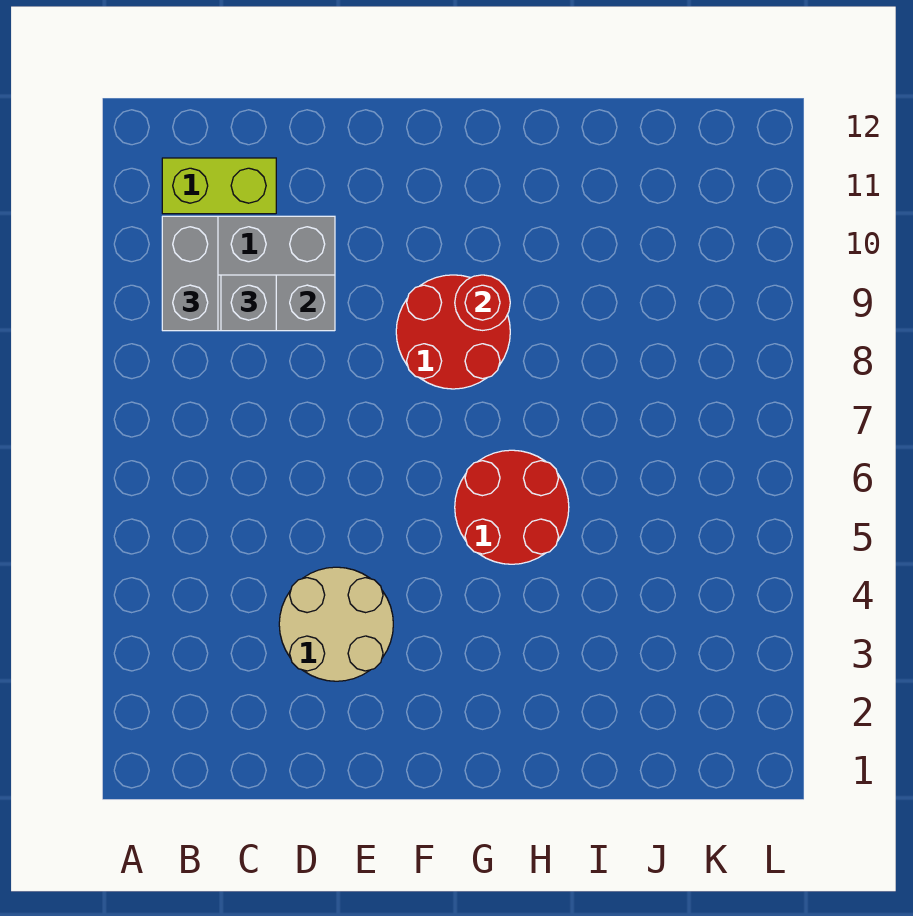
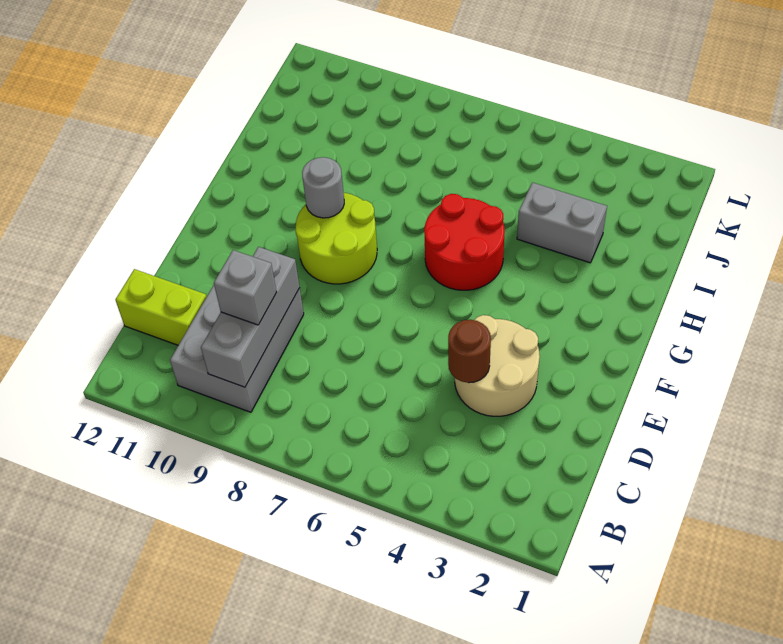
grey brick B9:B10 level 3 -> grey brick I3:I4 level 1
lime brick B11:C11 level 1 -> lime brick C11:C12 level 1
none -> brown round brick D4 level 2
red round brick F8:G9 level 1 -> lime round brick F8:G9 level 1
red round brick G9 level 2 -> grey round brick G9 level 2

